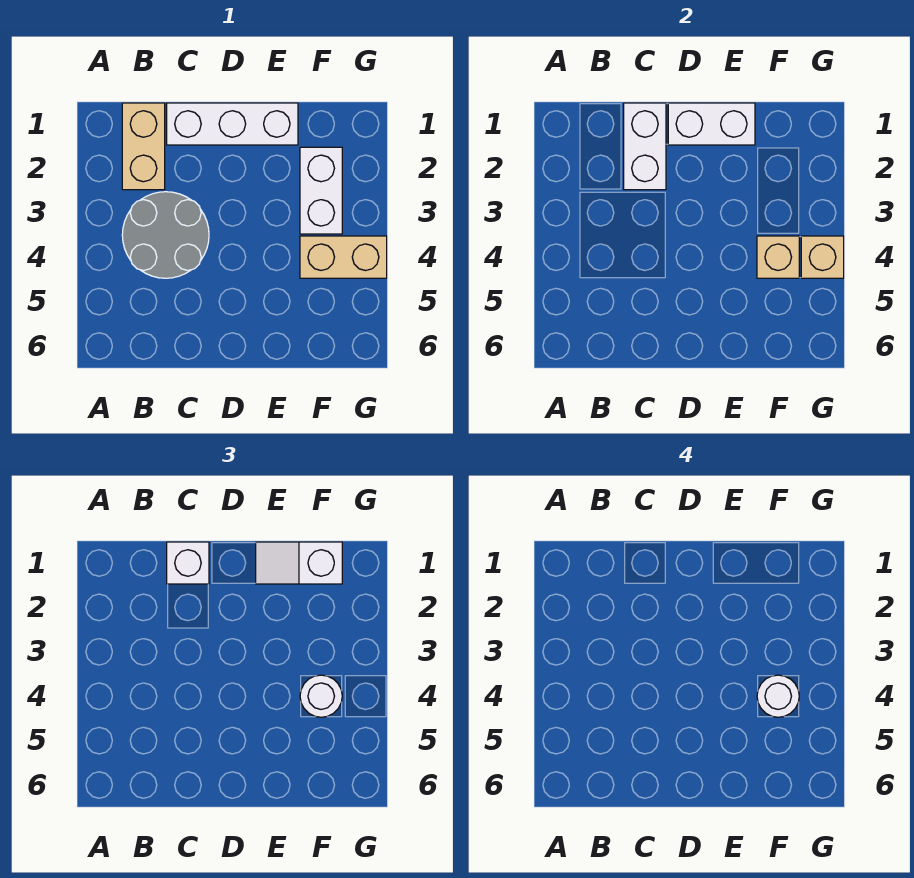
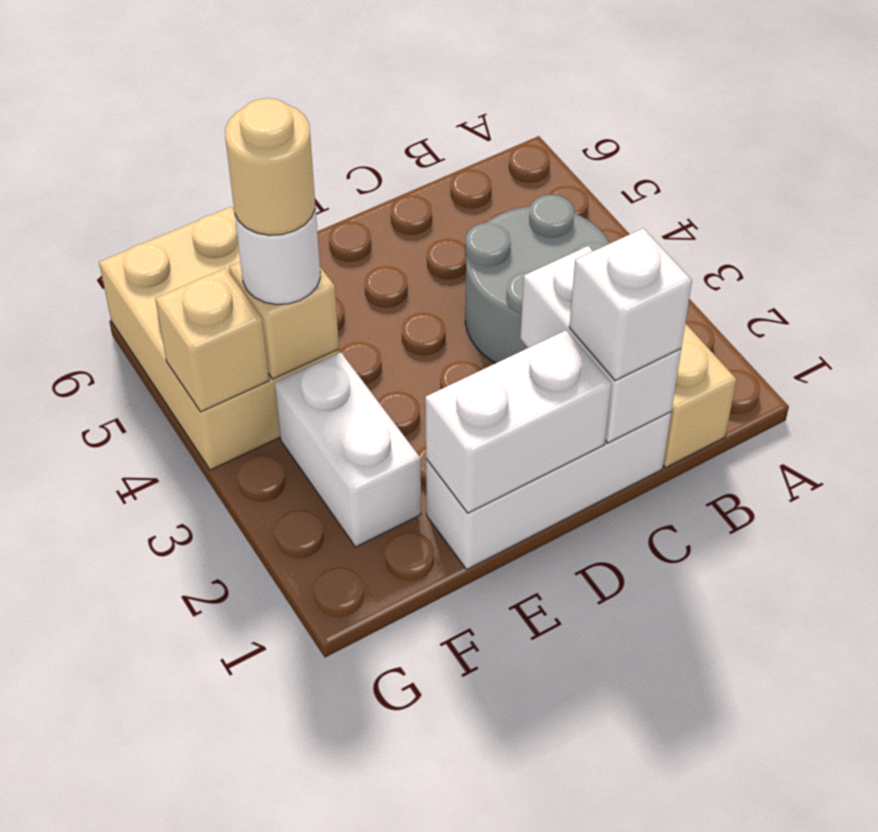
white slope E1:F1 level 3 top F -> none
tan brick F4:G4 level 1 -> tan brick F4:G6 level 1
white round brick F4 level 4 -> tan round brick F4 level 4

